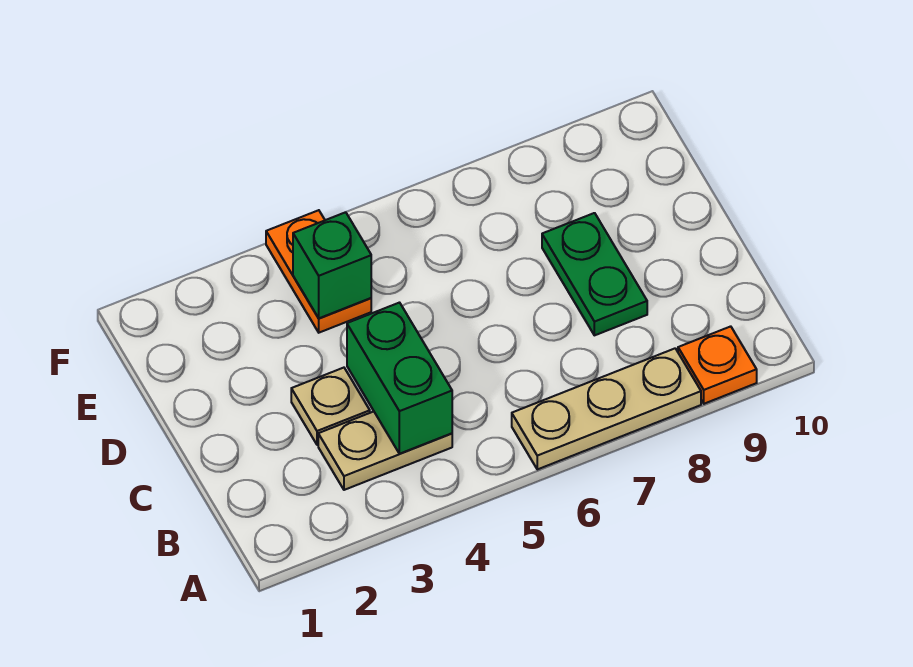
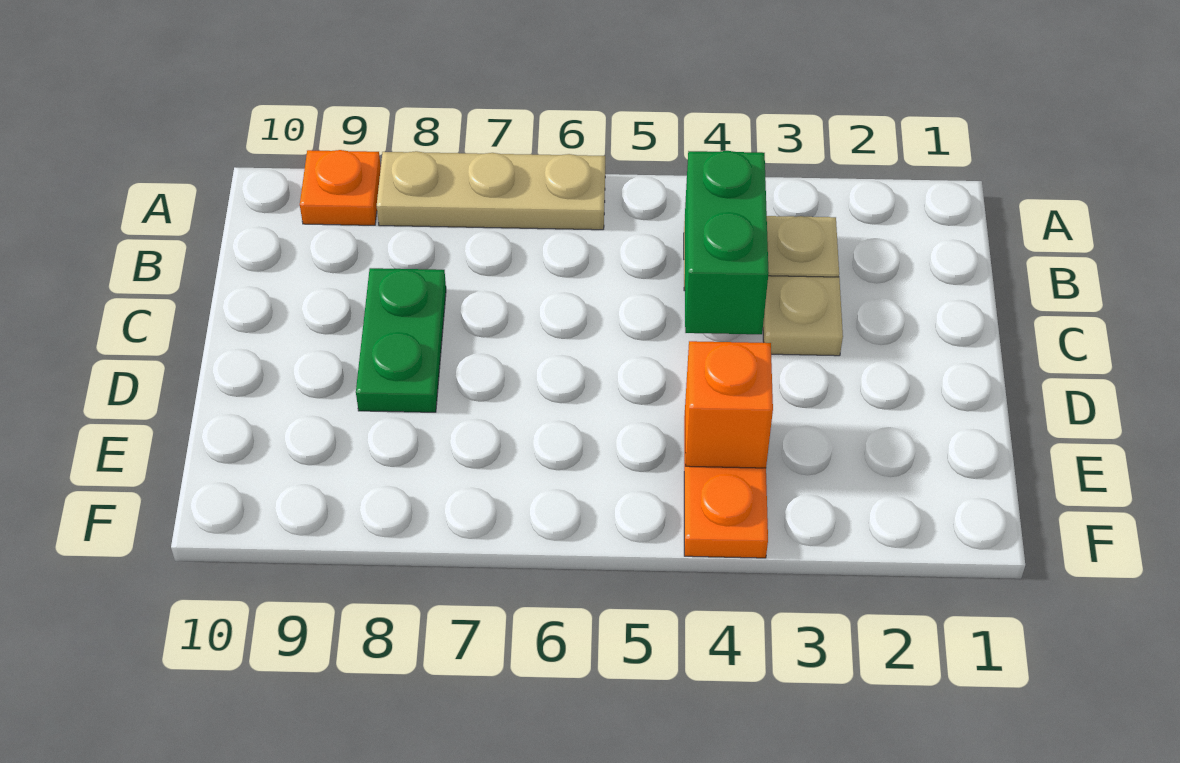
green brick E4 level 2 -> orange brick E4 level 2

